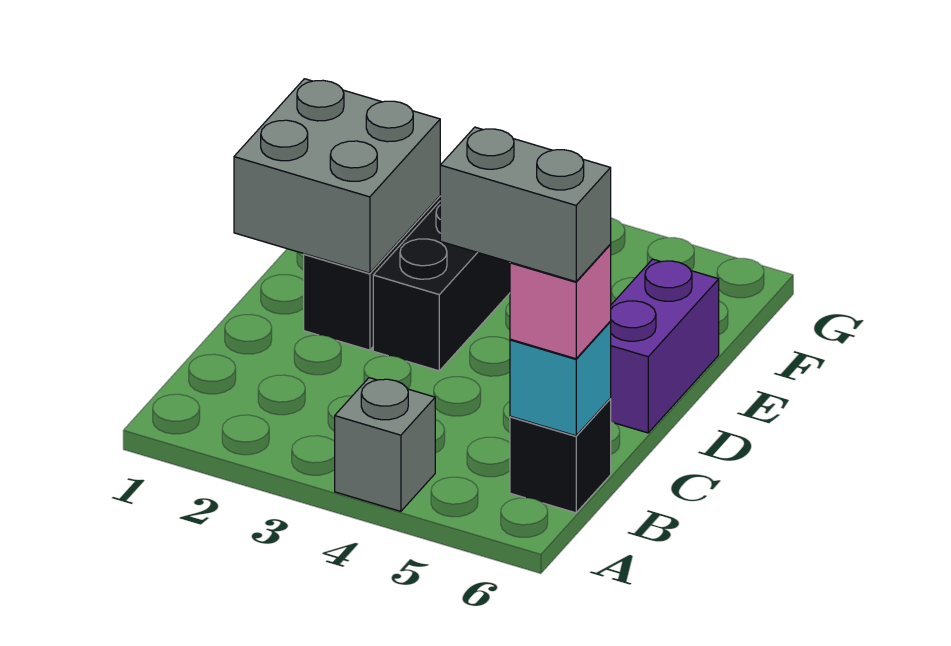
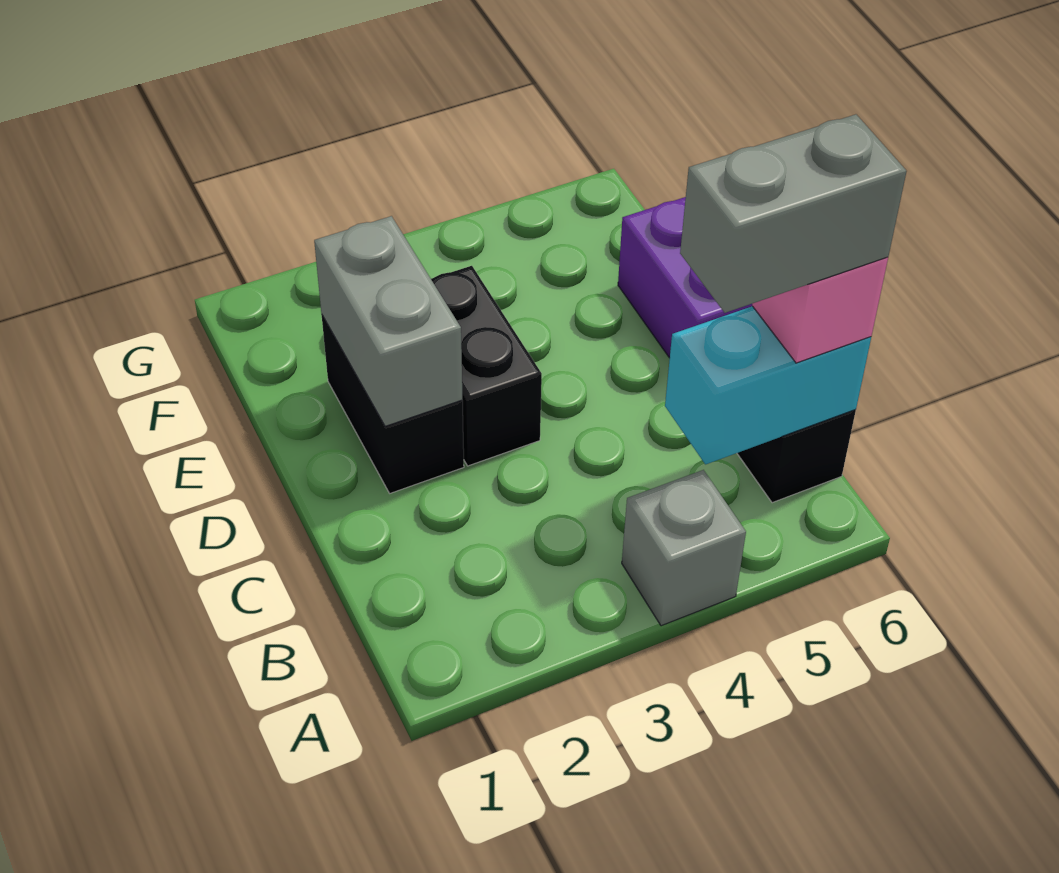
cyan brick B6 level 2 -> cyan brick B5:B6 level 2
grey brick D1:E2 level 2 -> grey brick D2:E2 level 2

